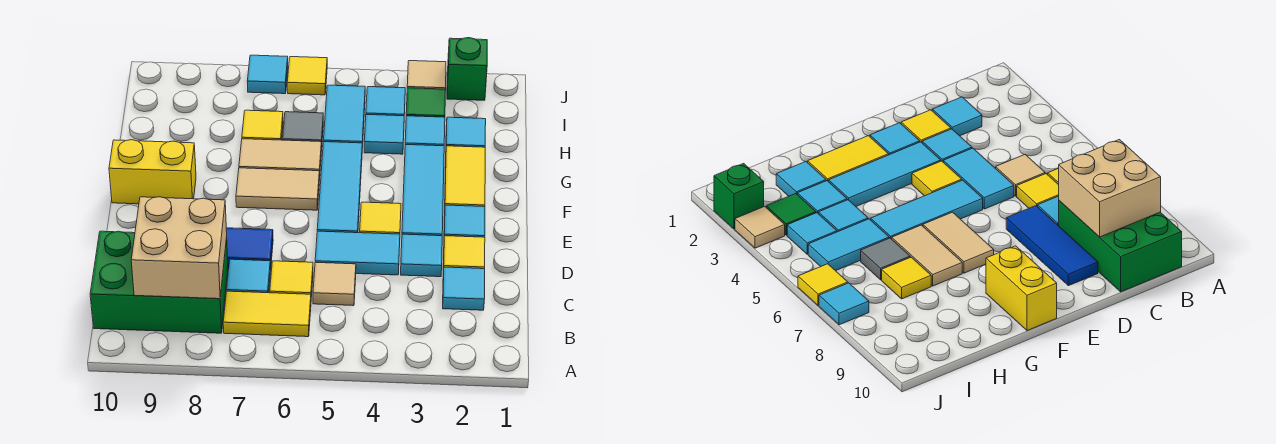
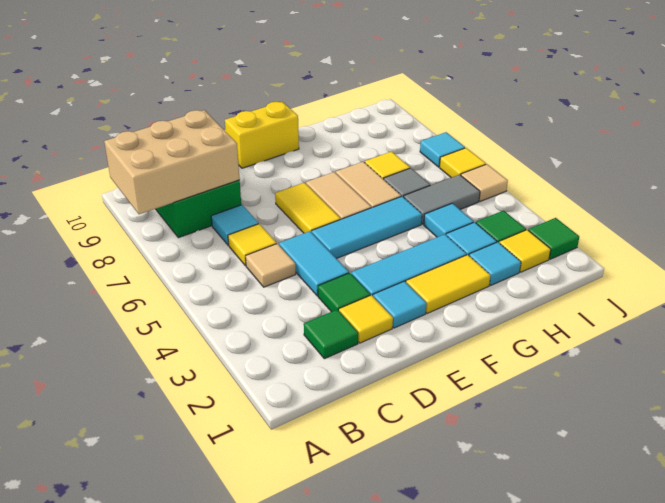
yellow tile B6:B7 level 1 -> yellow tile E6:E7 level 1
tan brick B8:C9 level 2 -> tan brick A8:C9 level 2
cyan tile C2 level 1 -> green tile C2 level 1
cyan tile D3 level 1 -> green tile D3 level 1
blue tile D7:D9 level 1 -> none
yellow tile E4 level 1 -> yellow tile I2 level 1
yellow brick F9:F10 level 1 -> yellow brick E10:F10 level 1
cyan tile H5:I5 level 1 -> grey tile H5:I5 level 1
cyan tile I4 level 1 -> none
green brick J2 level 1 -> green tile J2 level 1
tan tile J3 level 1 -> tan tile J5 level 1

